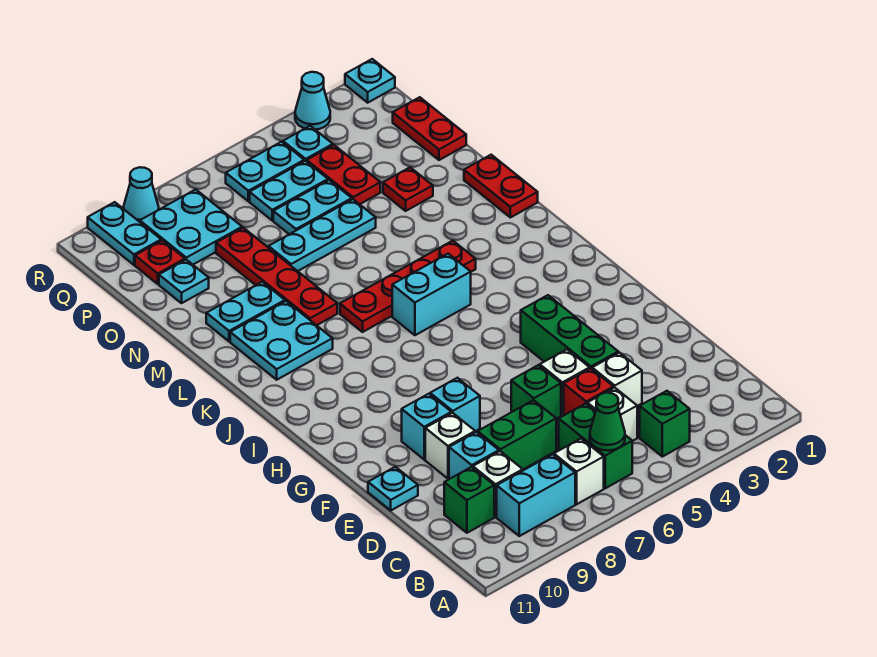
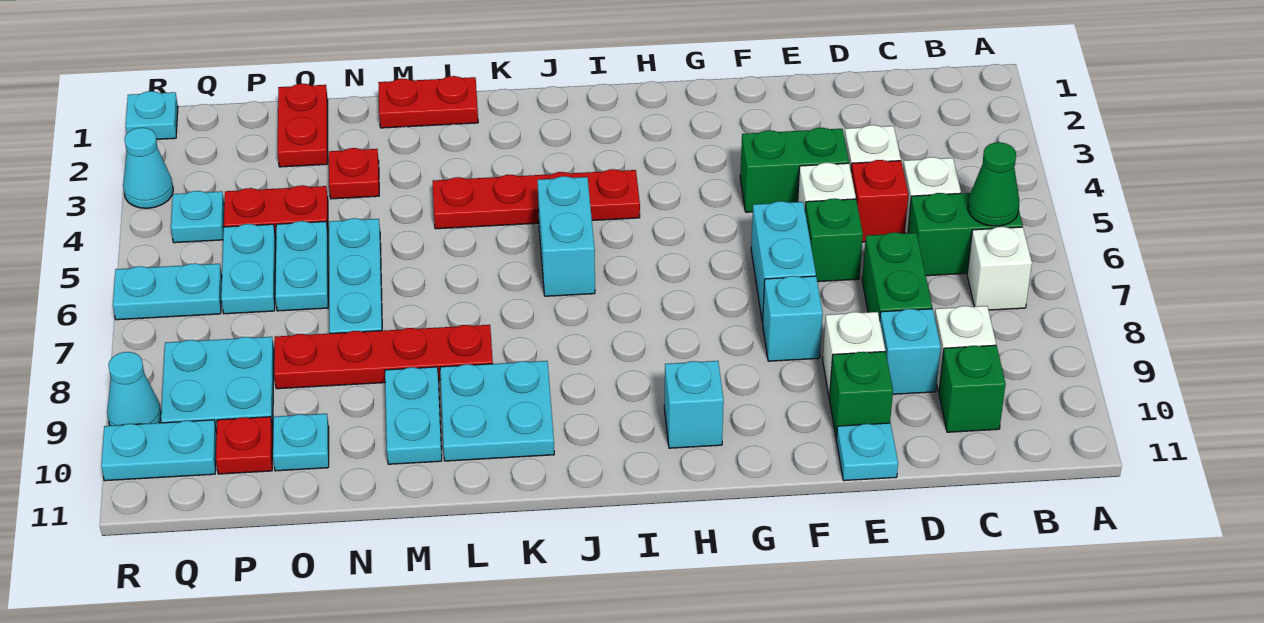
green brick B4 level 1 -> green brick E10 level 1
cyan brick B8:B9 level 1 -> cyan brick F6:F7 level 1
green brick E4:G4 level 1 -> green brick E4:F4 level 1
cyan brick F9 level 1 -> cyan brick H10 level 1
red plate K4:K7 level 1 -> red plate I4:L4 level 1
red plate O1:P1 level 1 -> red plate O1:O2 level 1
cyan plate Q5:Q6 level 1 -> cyan plate Q6:R6 level 1

